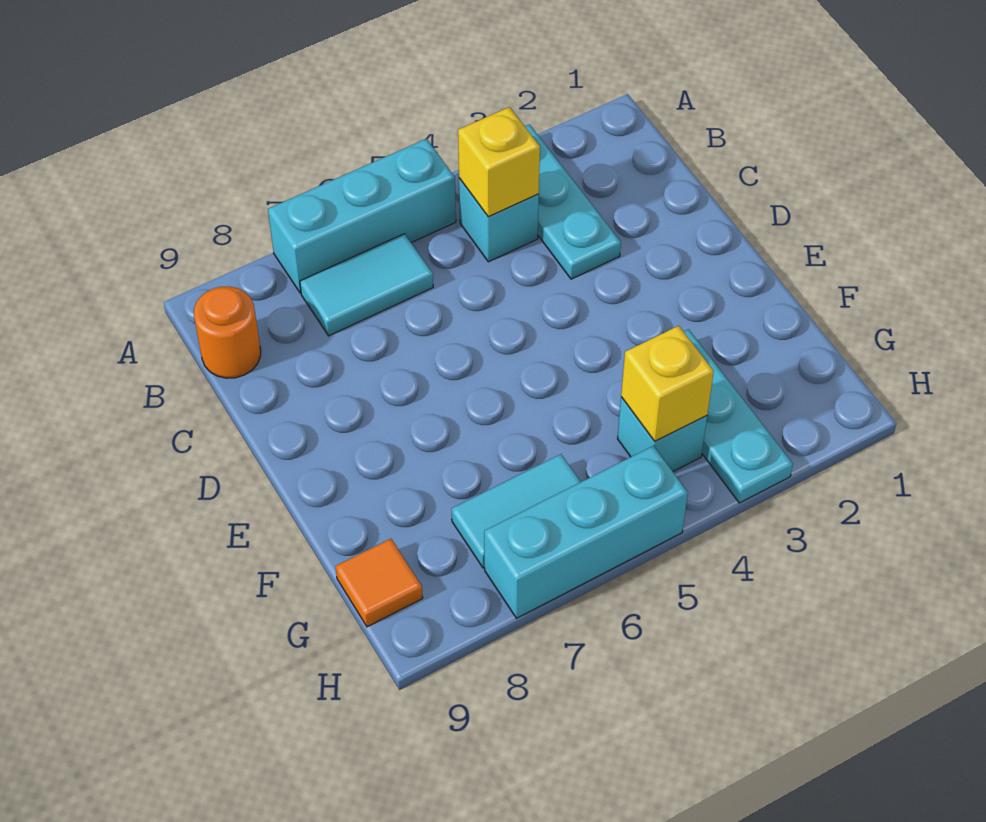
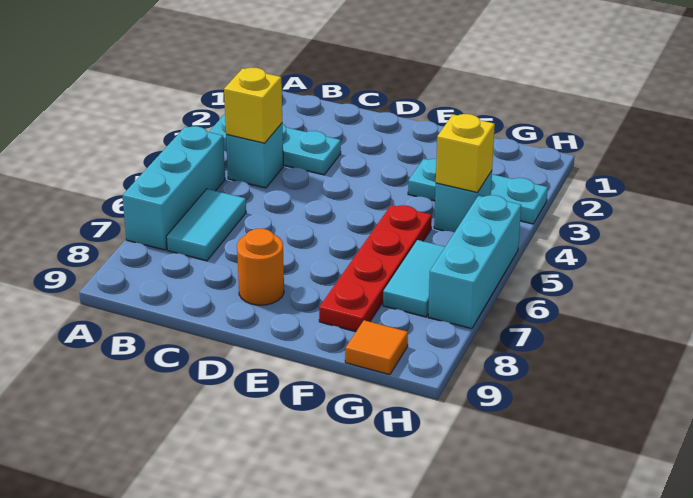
orange round brick B9 level 1 -> orange round brick D8 level 1
none -> red plate F5:F8 level 1

